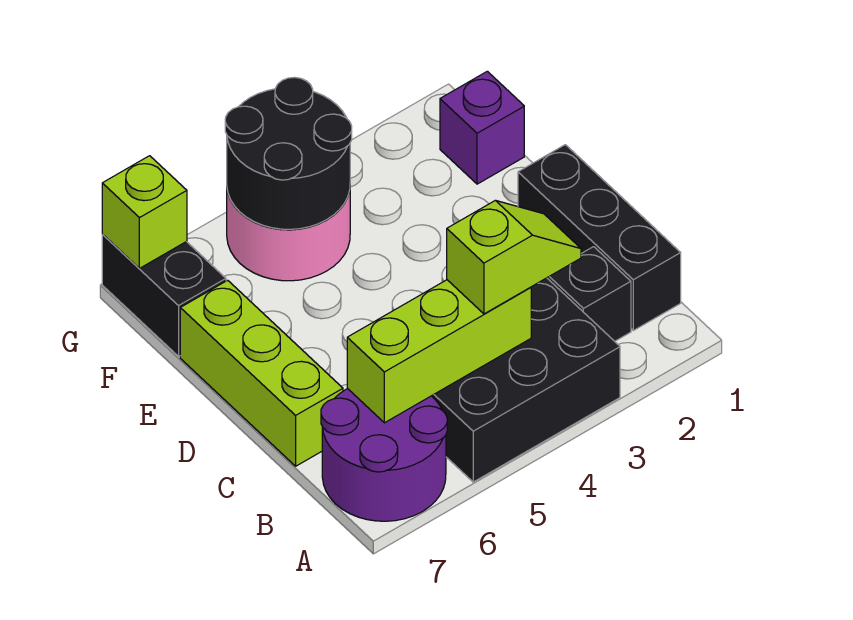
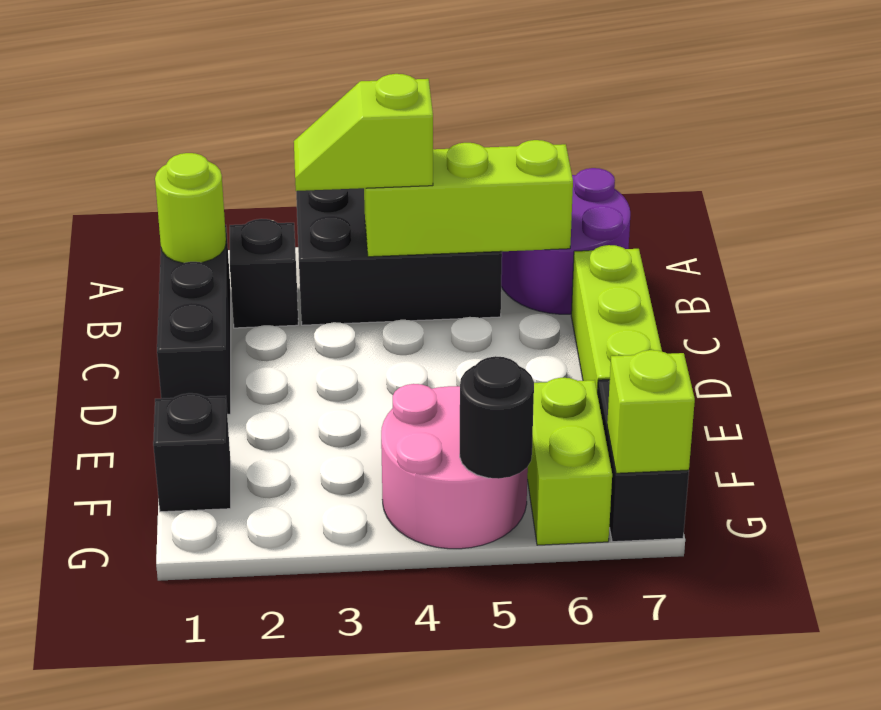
none -> lime round brick B1 level 2
purple brick F1 level 1 -> black brick F1 level 1
black round brick F4:G5 level 2 -> black round brick G5 level 2
none -> lime brick F6:G6 level 1

